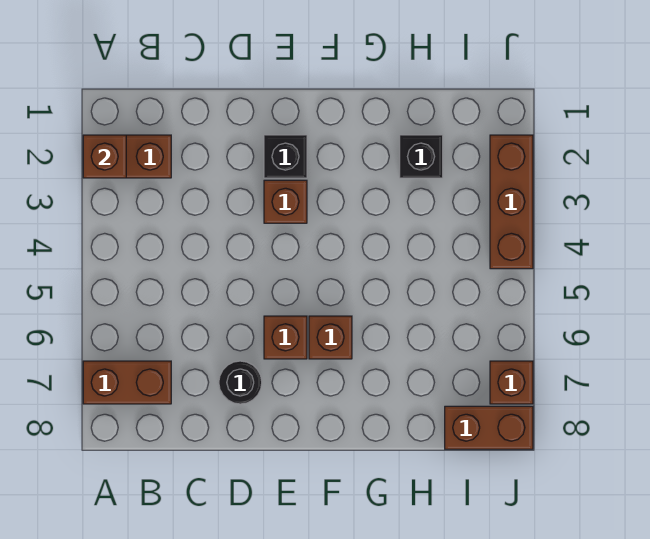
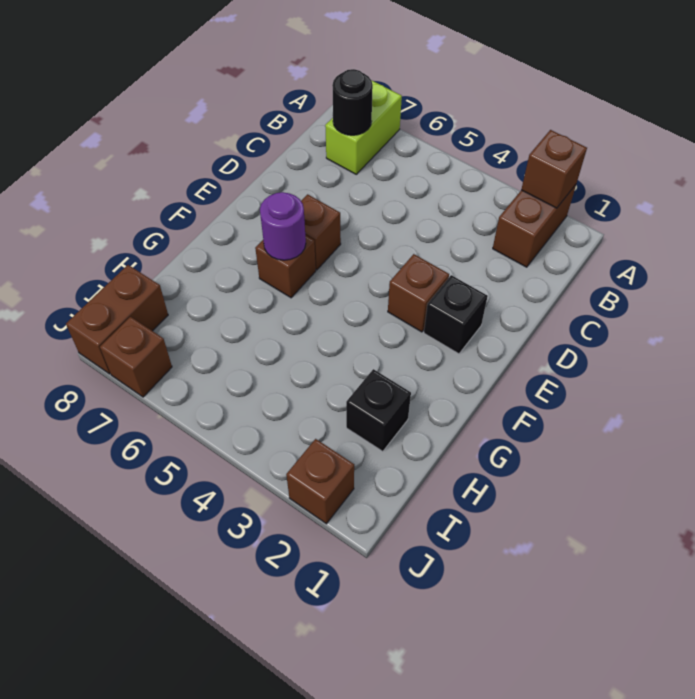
brown brick A7:B7 level 1 -> lime brick A7:B7 level 1
black round brick D7 level 1 -> black round brick B7 level 2
none -> purple round brick F6 level 2
brown brick J2:J4 level 1 -> brown brick J2 level 1

